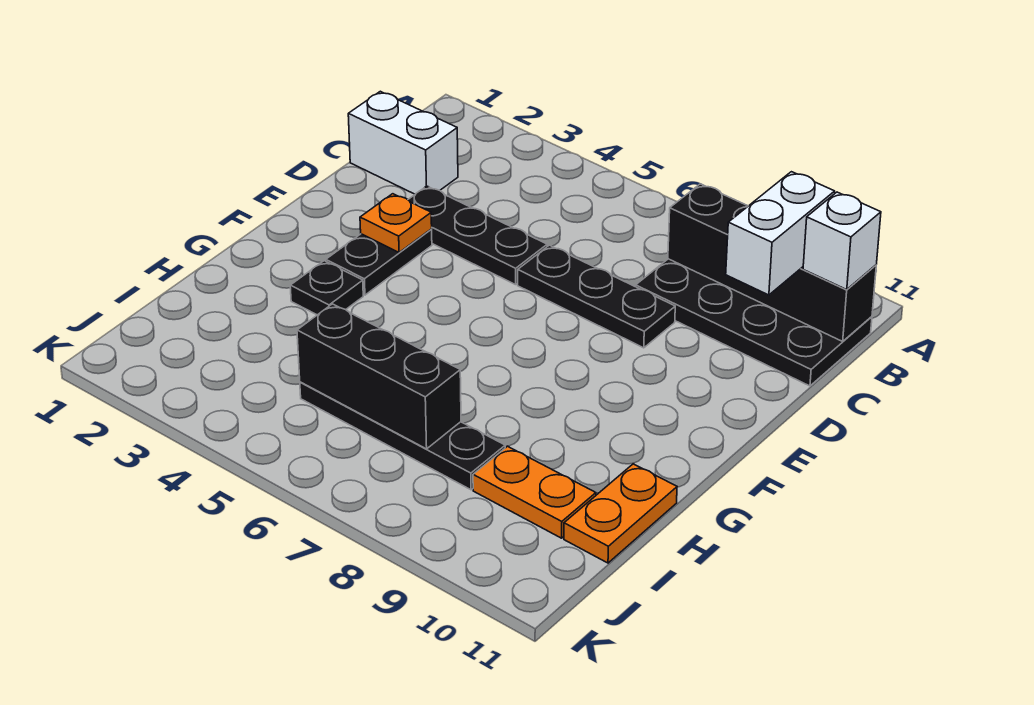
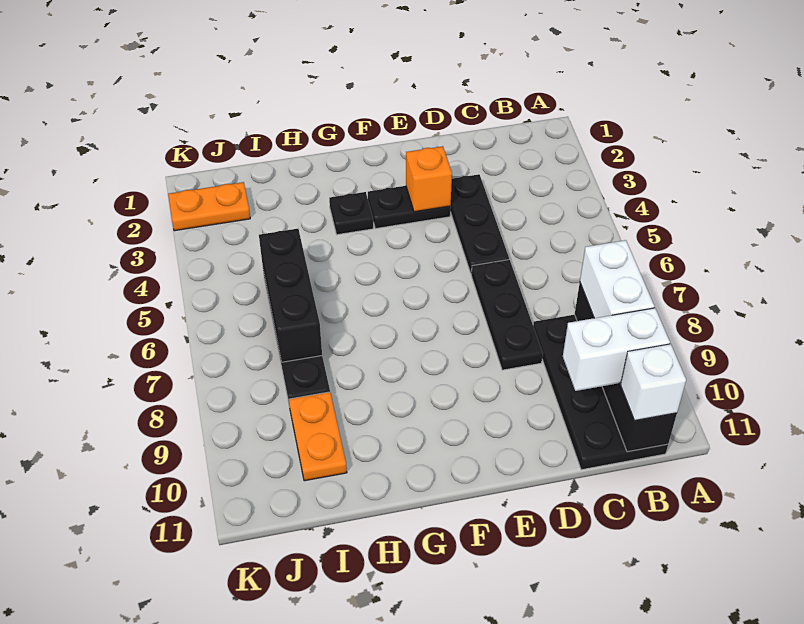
white brick C1:C2 level 1 -> white brick B8:B9 level 3
orange plate E3 level 2 -> orange brick E3 level 2
orange plate H11:I11 level 1 -> orange plate J2:K2 level 1

